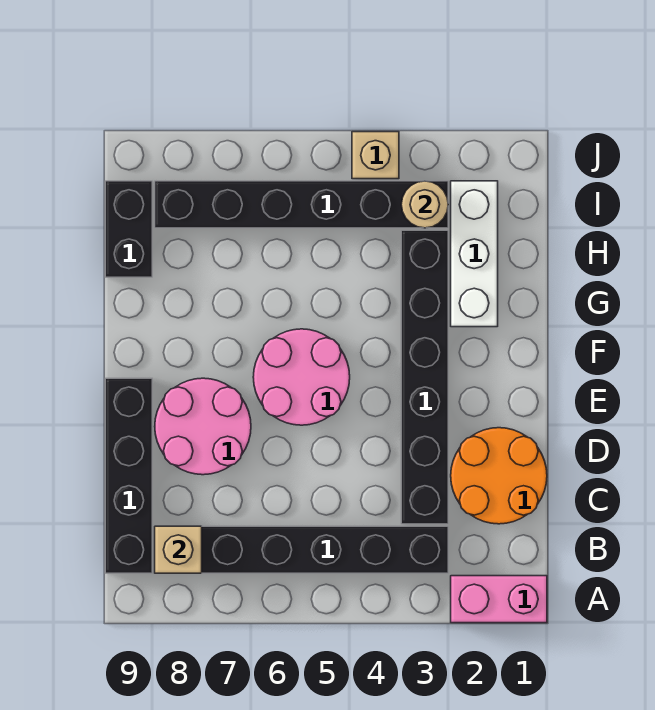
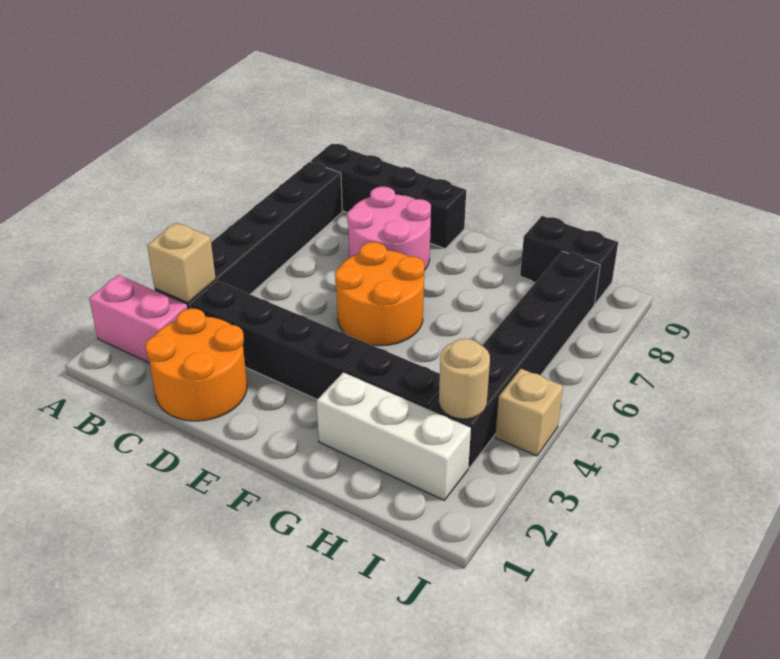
pink brick A1:A2 level 1 -> pink brick A2:B2 level 1
tan brick B8 level 2 -> tan brick B3 level 2
pink round brick E5:F6 level 1 -> orange round brick E5:F6 level 1

